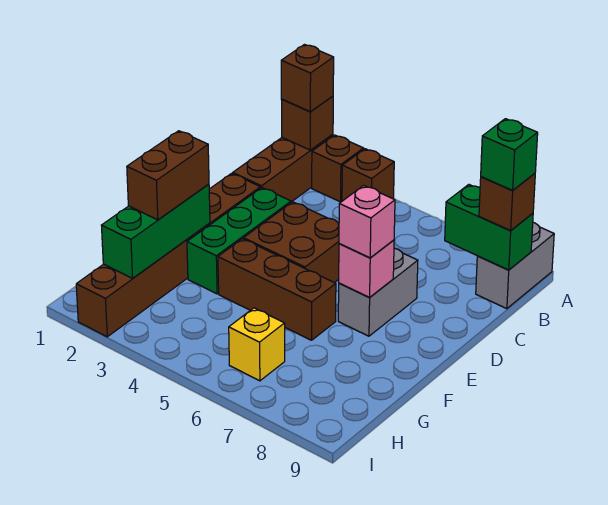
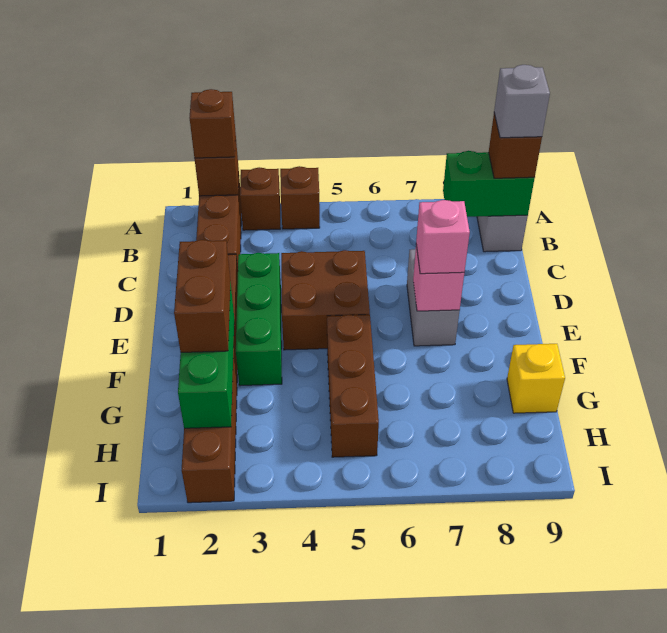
green brick B9 level 4 -> grey brick B9 level 4
brown brick F4:F6 level 1 -> brown brick F5:H5 level 1
yellow brick H6 level 1 -> yellow brick G9 level 1

